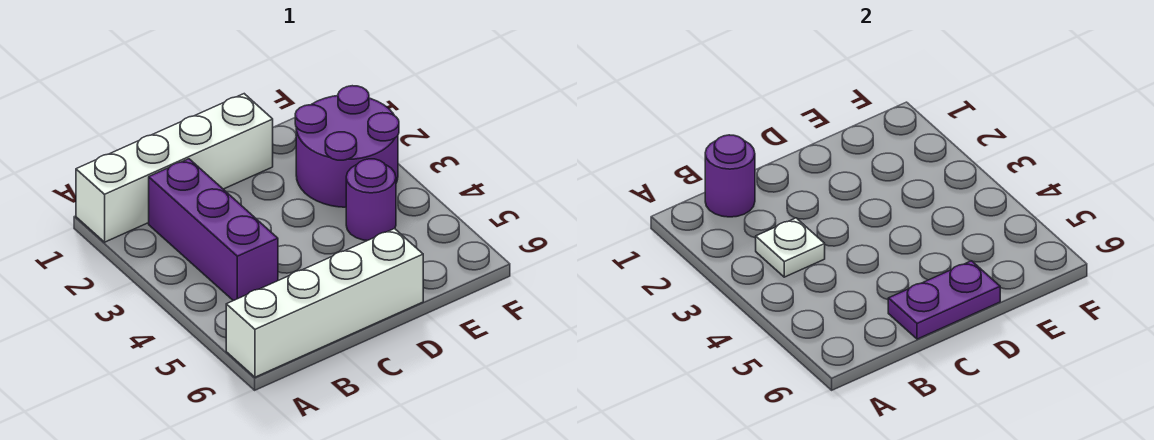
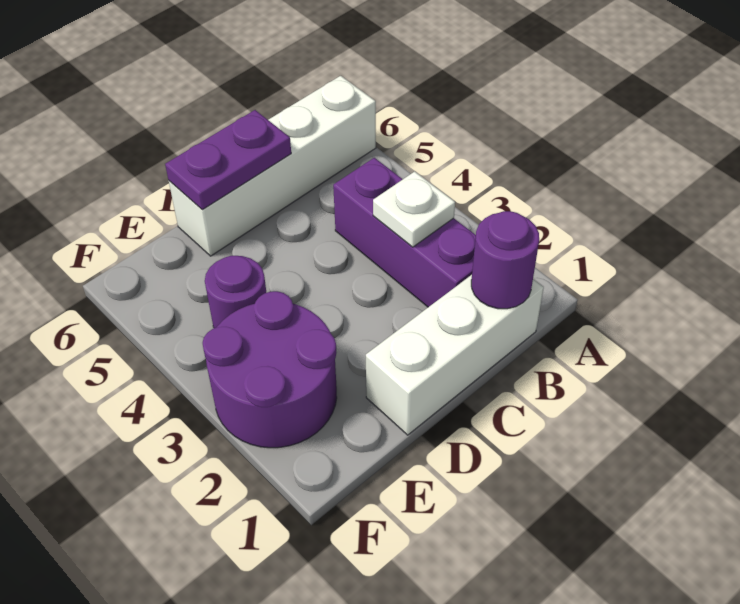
white brick A1:D1 level 1 -> white brick B1:D1 level 1

